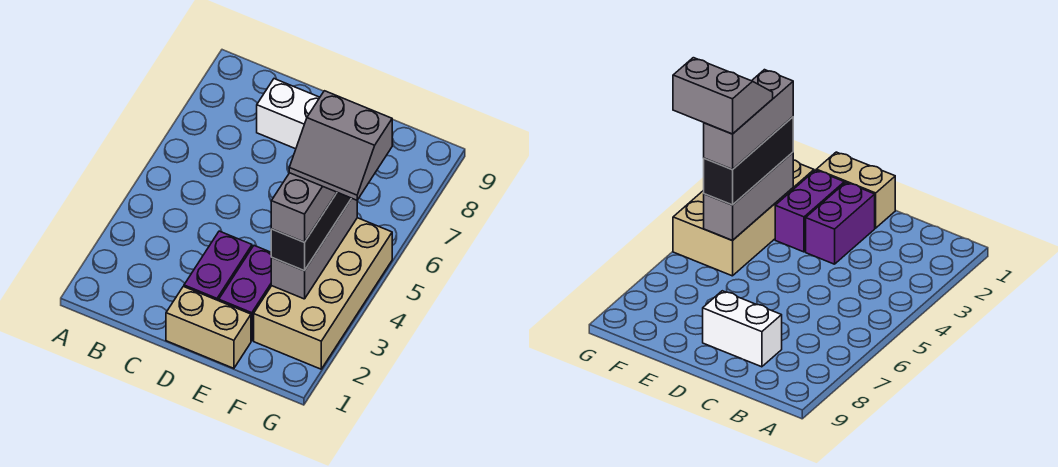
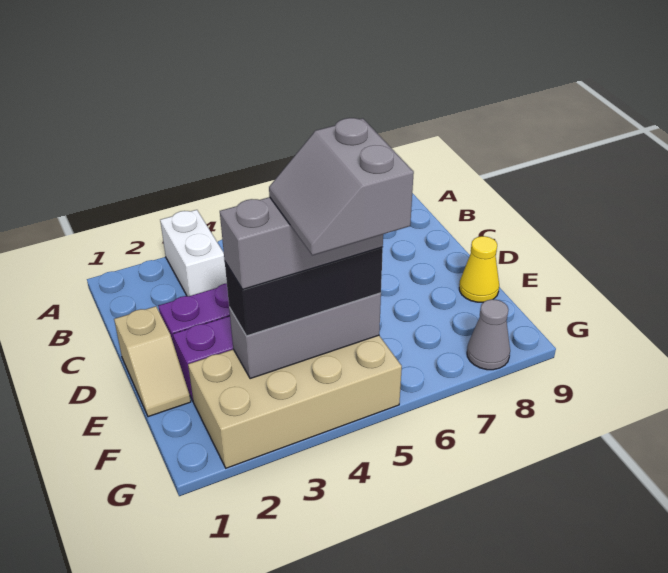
white brick C8:D8 level 1 -> white brick A3:B3 level 1
tan brick D1:E1 level 1 -> tan slope D1:E1 level 1 top D
none -> yellow cone E9 level 1
none -> grey cone G8 level 1

